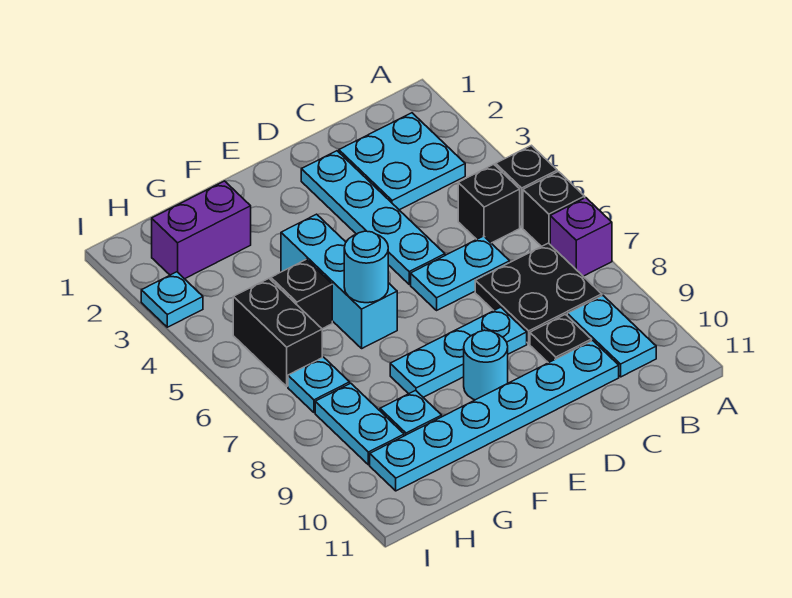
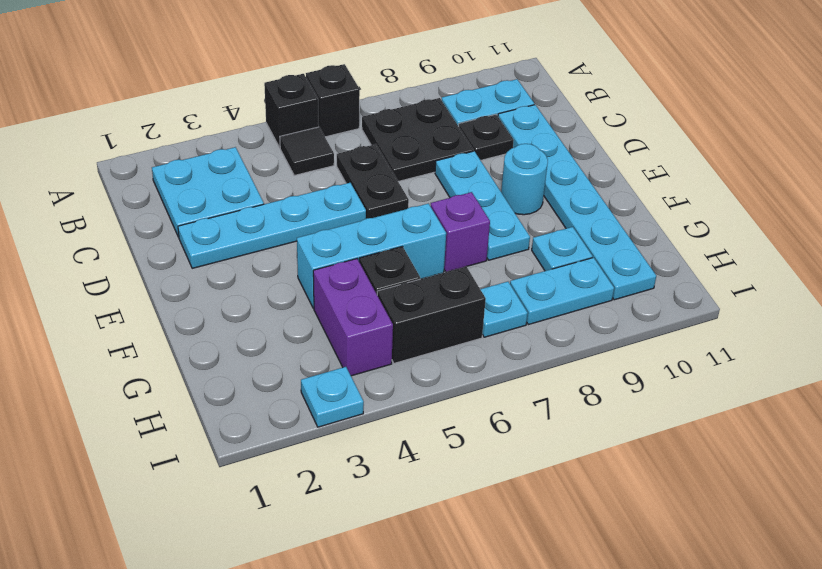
purple brick A7 level 1 -> purple brick F7 level 1
black brick B5 level 1 -> black tile B5 level 1
cyan plate C6:D6 level 1 -> black plate C6:D6 level 1
cyan round brick F6 level 2 -> none
purple brick G2:H2 level 1 -> purple brick G4:H4 level 1

